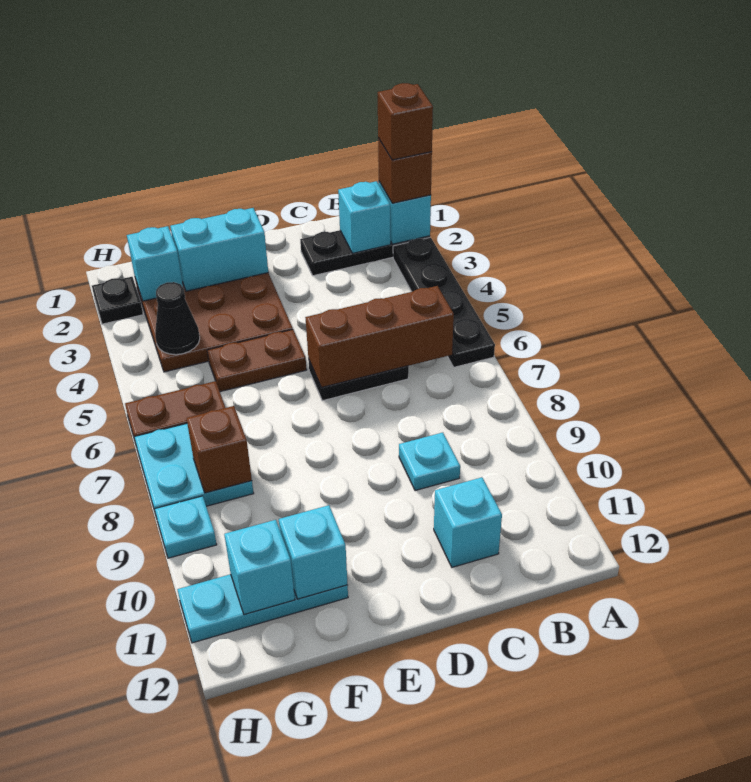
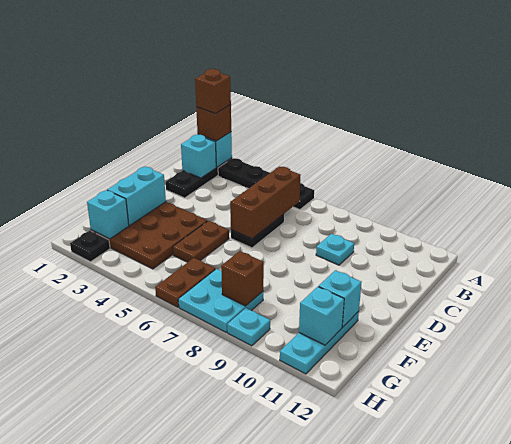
cyan brick C11 level 1 -> none
black cone G4 level 2 -> none

